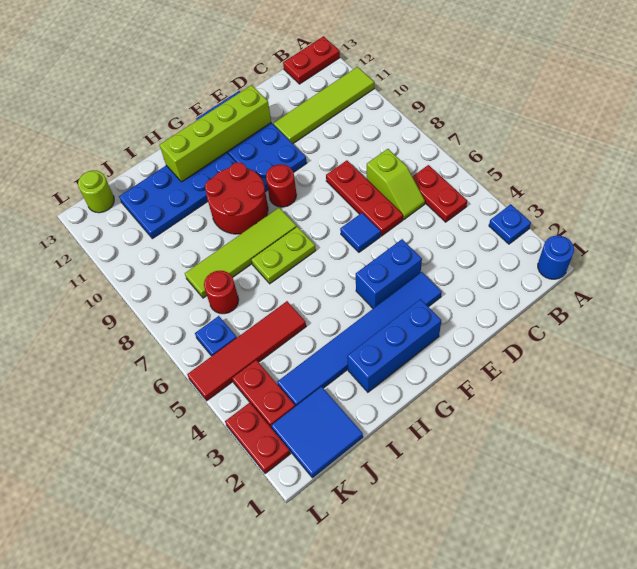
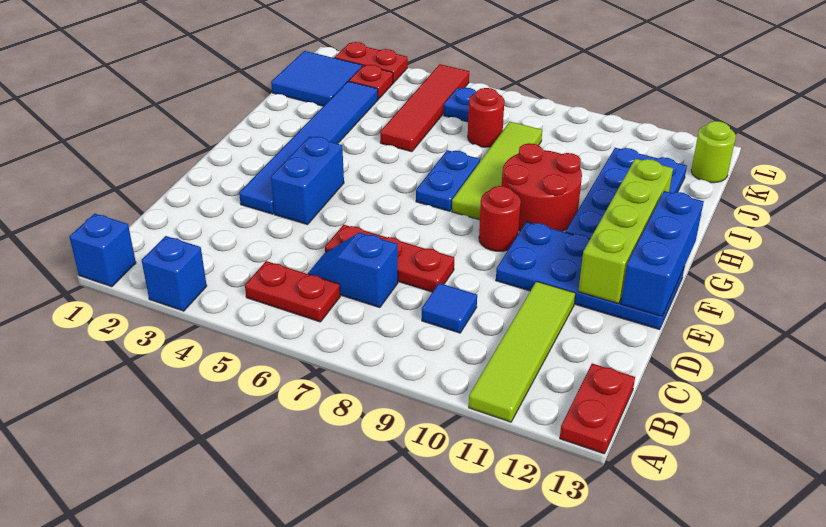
blue round brick A1 level 1 -> blue brick A1 level 1
blue plate A3 level 1 -> blue brick A3 level 1
lime slope C6:C7 level 1 top 7 -> blue slope C6:C7 level 1 top 7
blue tile E6 level 1 -> blue tile C9 level 1
blue brick F2:H2 level 1 -> blue brick E13:G13 level 2
lime plate G7:H7 level 1 -> blue plate G7:H7 level 1
red plate K3:K4 level 1 -> red plate K3 level 1

